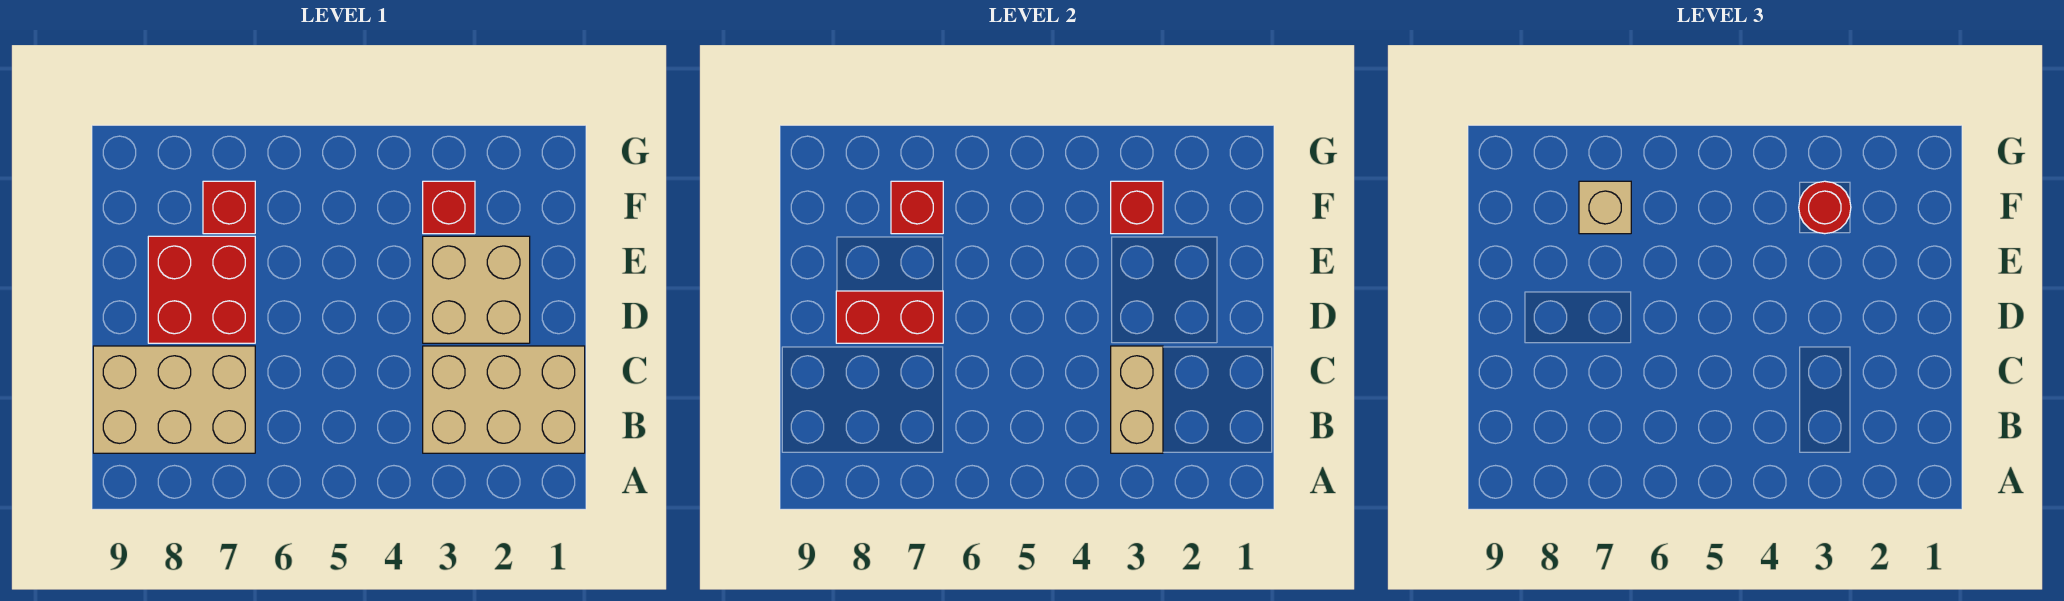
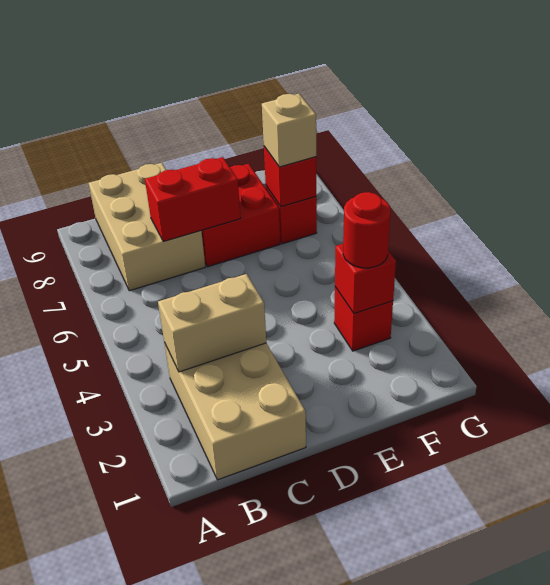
tan brick D2:E3 level 1 -> none
red brick D7:D8 level 2 -> red brick C7:D7 level 2

